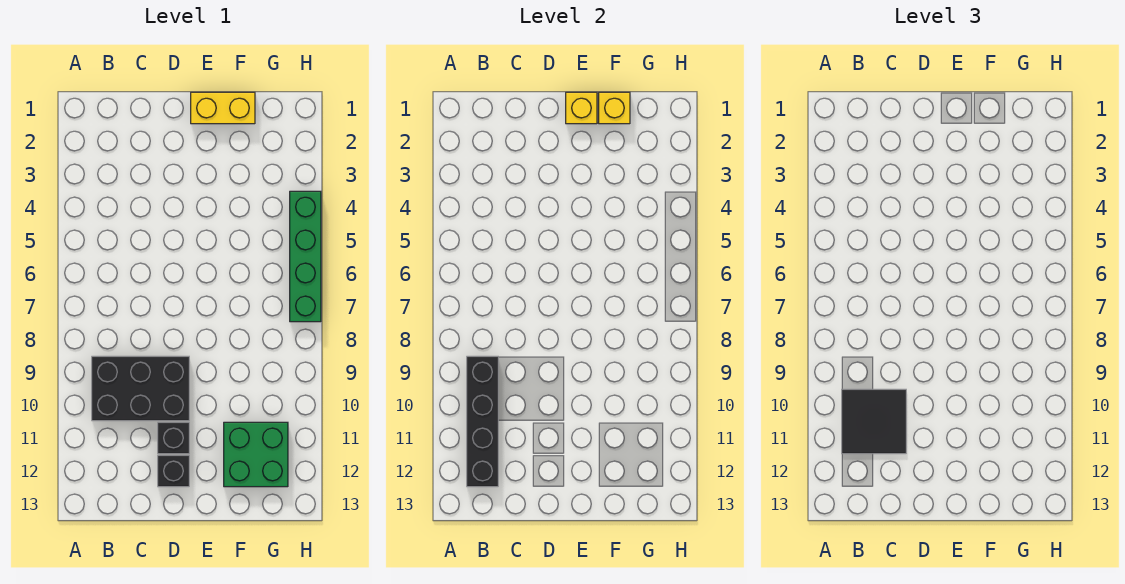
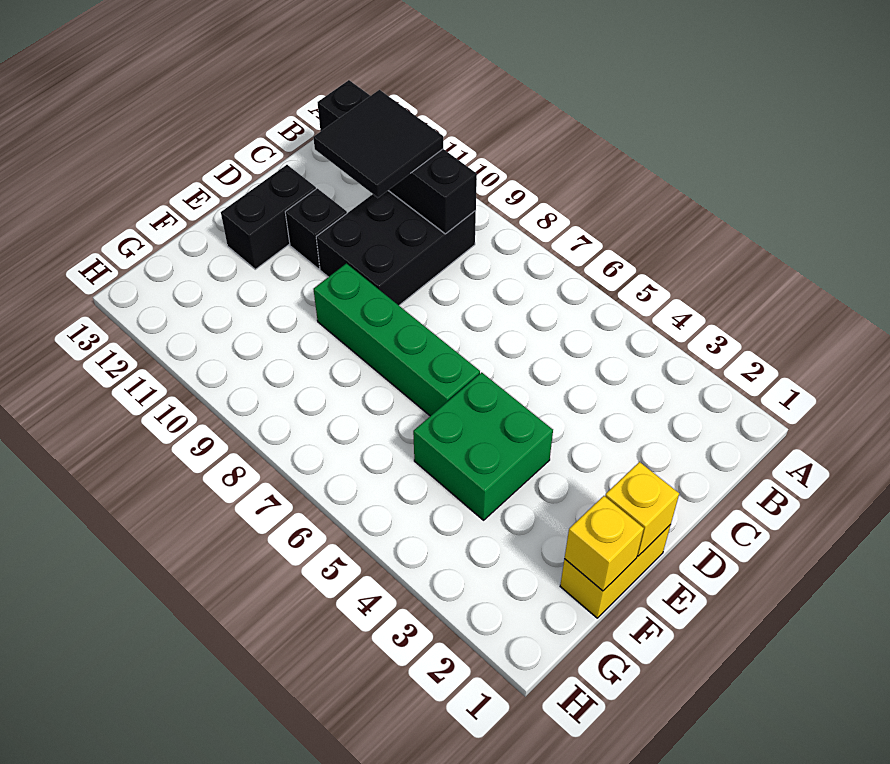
black brick D12 level 1 -> black brick D12:E12 level 1
green brick F11:G12 level 1 -> green brick E4:F5 level 1
green brick H4:H7 level 1 -> green brick E6:E9 level 1

